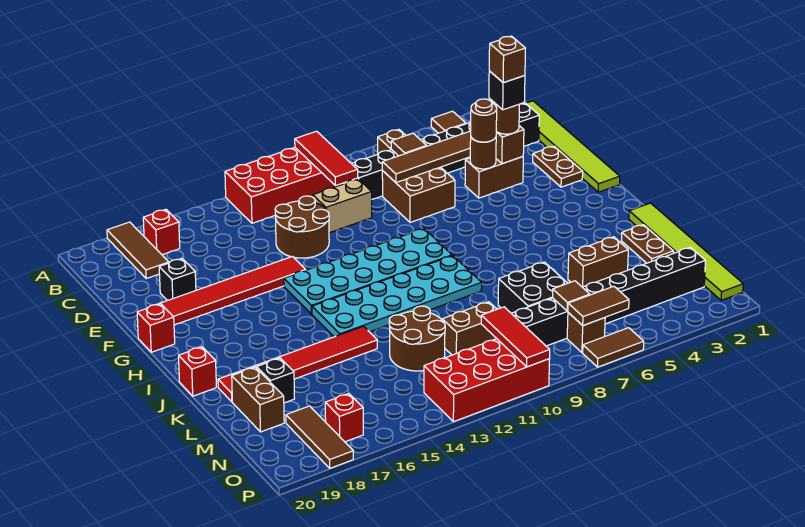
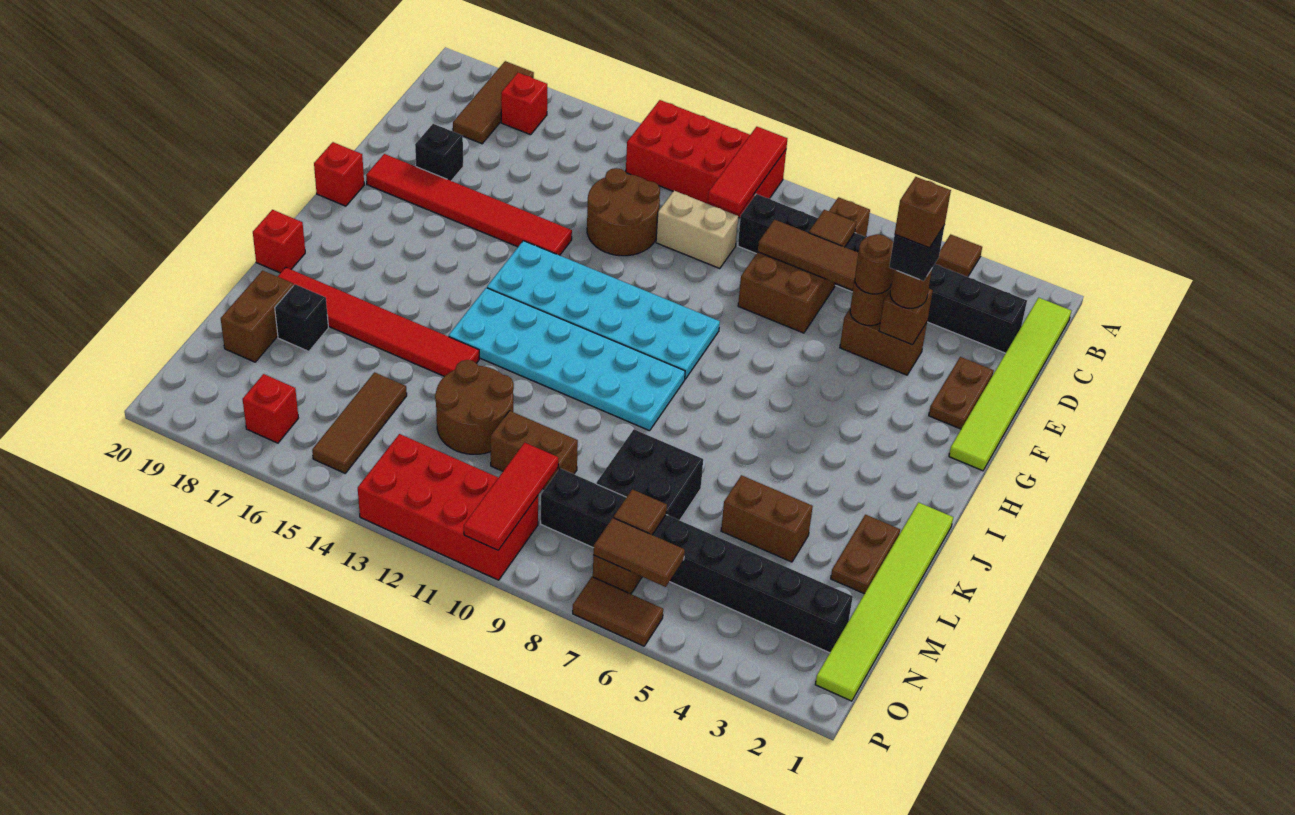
brown tile N18:P18 level 1 -> brown tile M15:O15 level 1

